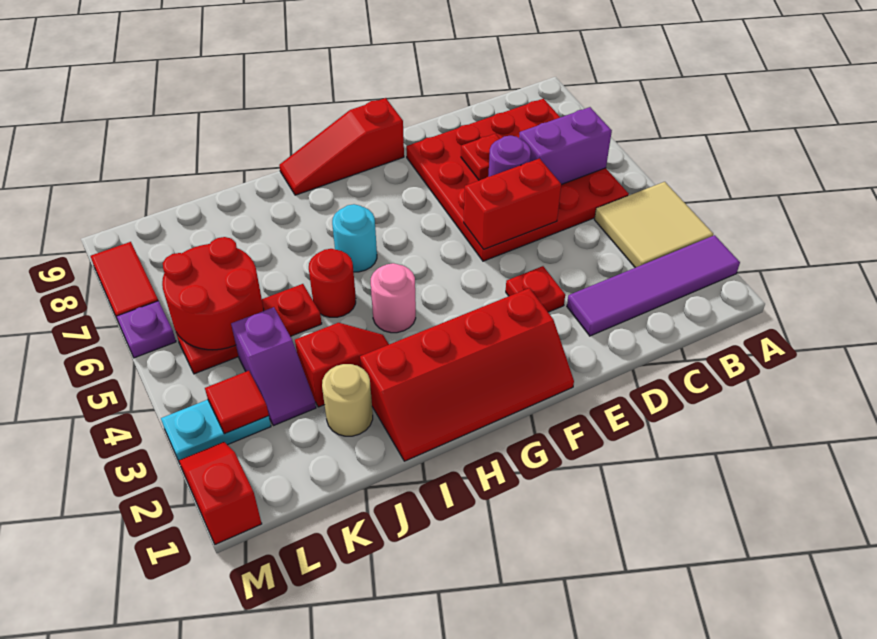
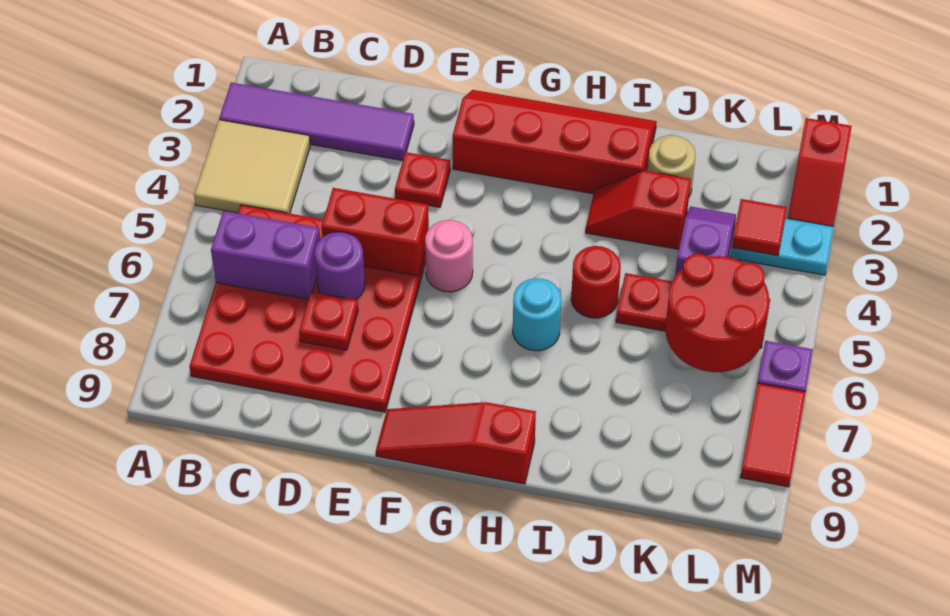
red slope F9:H9 level 1 top F -> red slope F9:H9 level 1 top H
pink round brick H4 level 1 -> pink round brick F5 level 1

